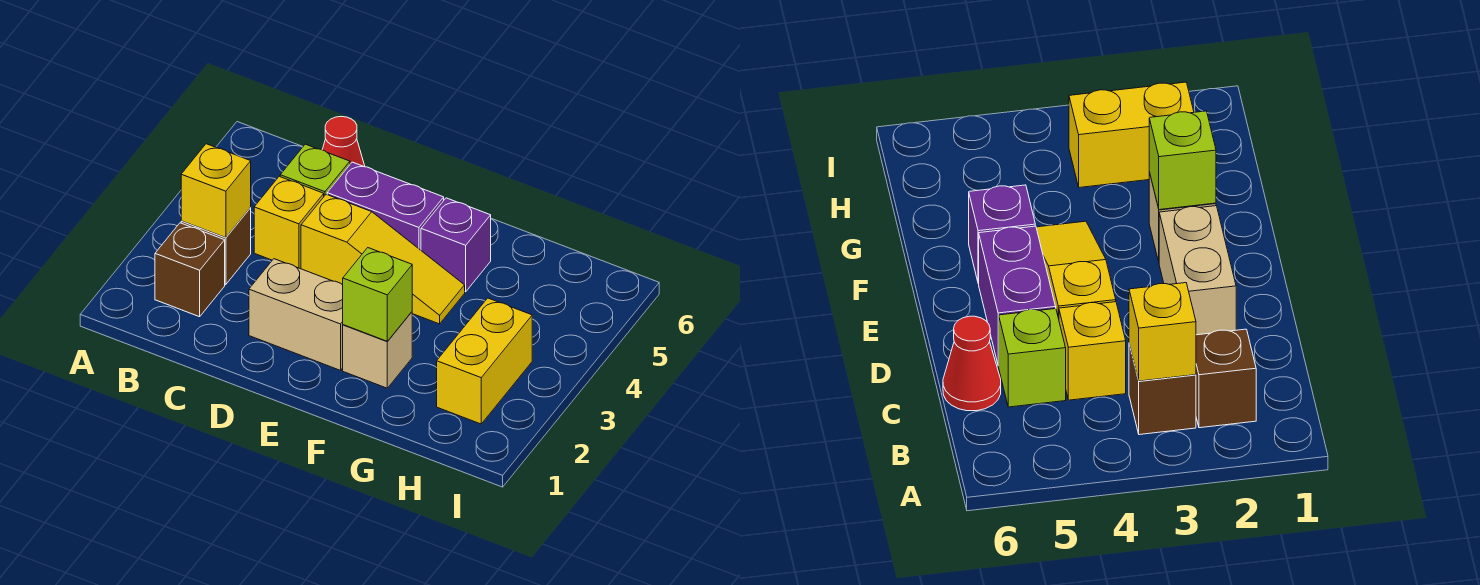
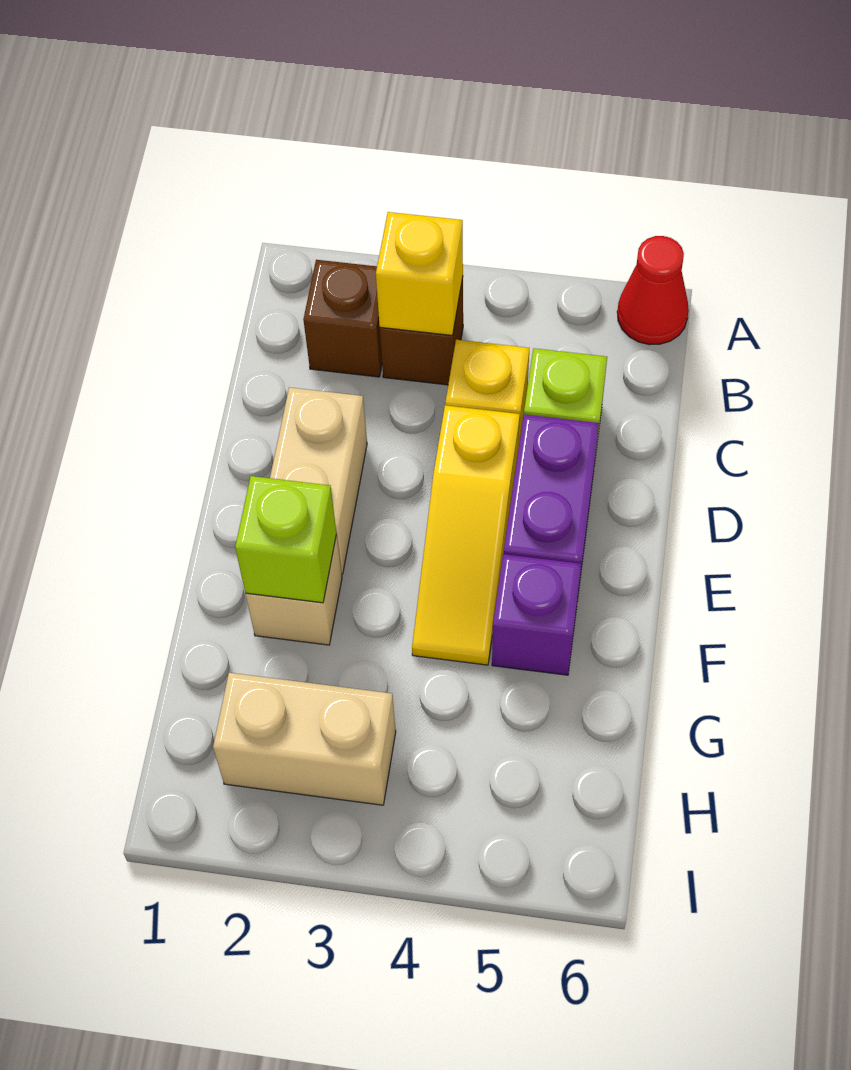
red cone C6 level 1 -> red cone A6 level 1
yellow brick H2:H3 level 1 -> tan brick H2:H3 level 1

